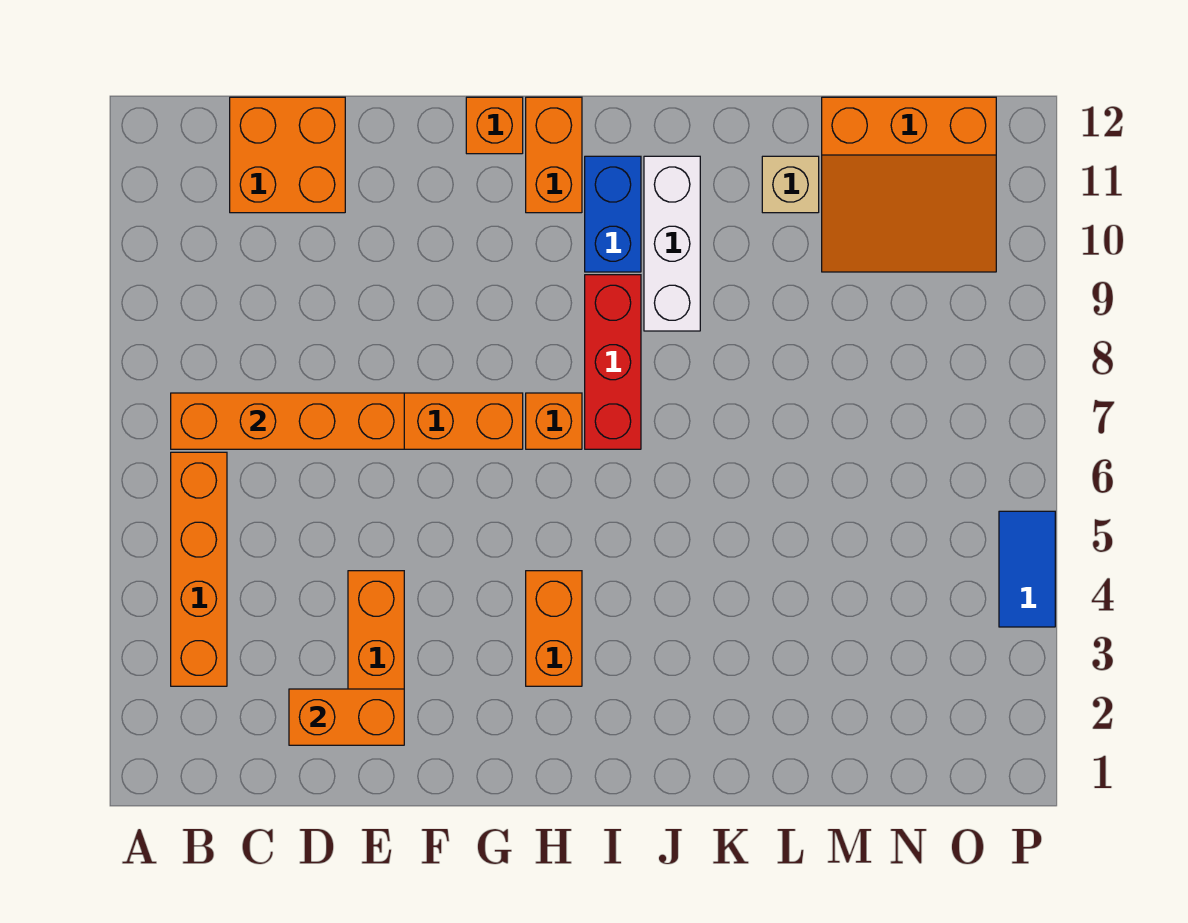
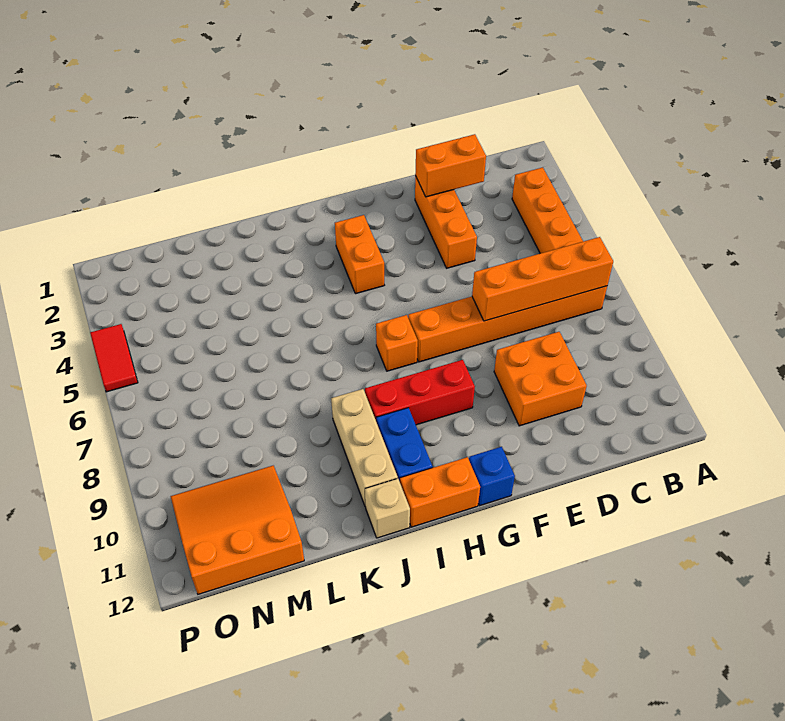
orange brick C11:D12 level 1 -> orange brick D9:E10 level 1
orange brick G12 level 1 -> blue brick G12 level 1
orange brick H11:H12 level 1 -> orange brick H12:I12 level 1
red brick I7:I9 level 1 -> red brick G9:I9 level 1
white brick J9:J11 level 1 -> tan brick J9:J11 level 1
tan brick L11 level 1 -> tan brick J12 level 1
blue tile P4:P5 level 1 -> red tile P4:P5 level 1

